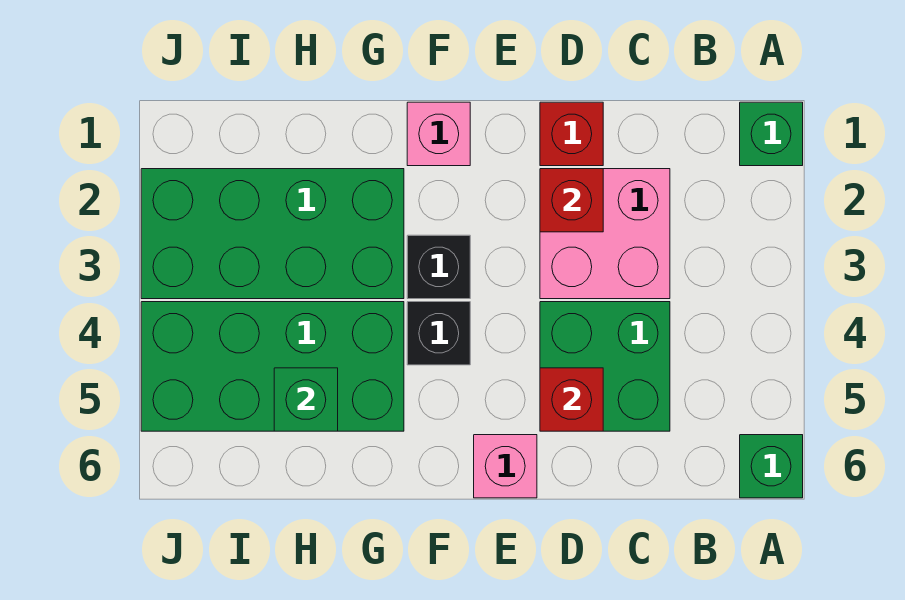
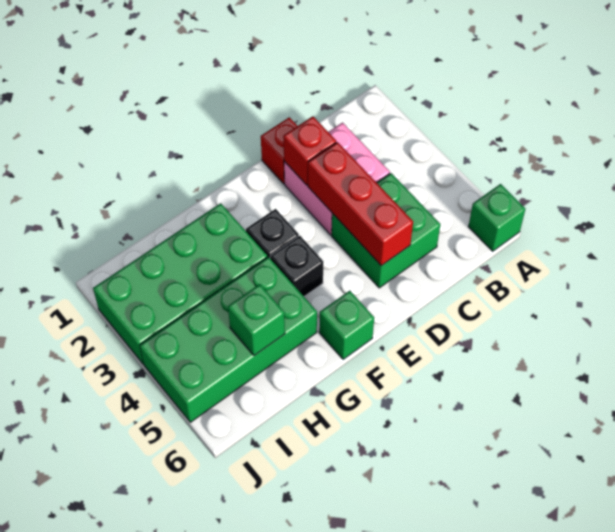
green brick A1 level 1 -> green brick F6 level 1
red brick D5 level 2 -> red brick D3:D5 level 2
pink brick E6 level 1 -> none
pink brick F1 level 1 -> none

